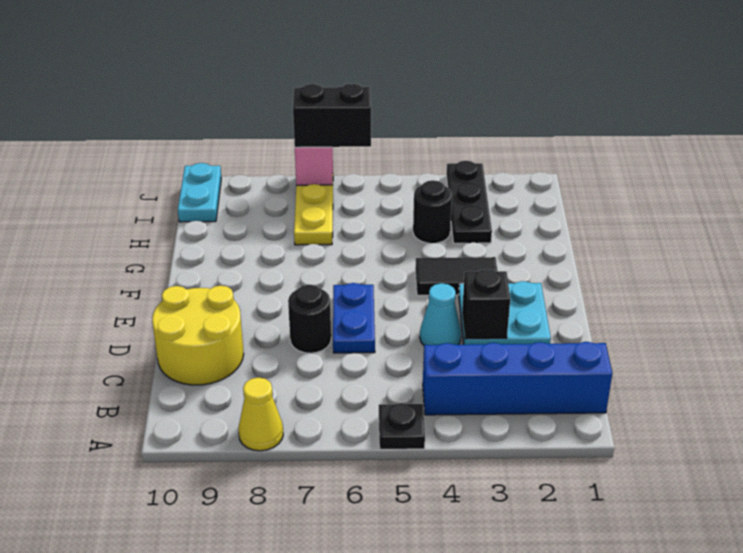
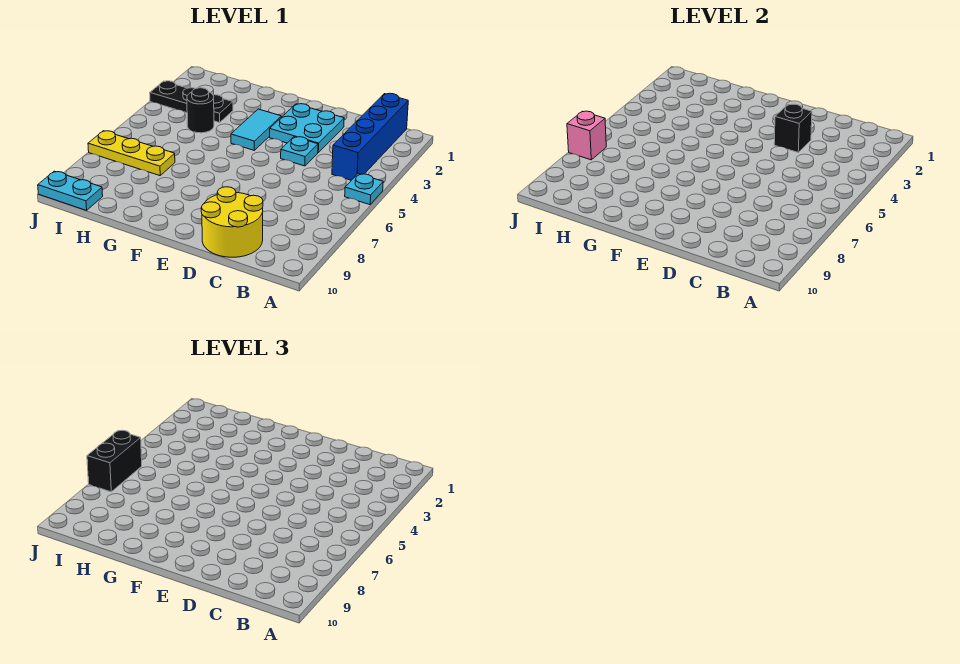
black plate A5 level 1 -> cyan plate A5 level 1
yellow cone A8 level 1 -> none
cyan cone D4 level 1 -> cyan plate D4 level 1
blue plate D6:E6 level 1 -> none
black round brick D7 level 1 -> none
black tile F3:F4 level 1 -> cyan tile F3:F4 level 1

